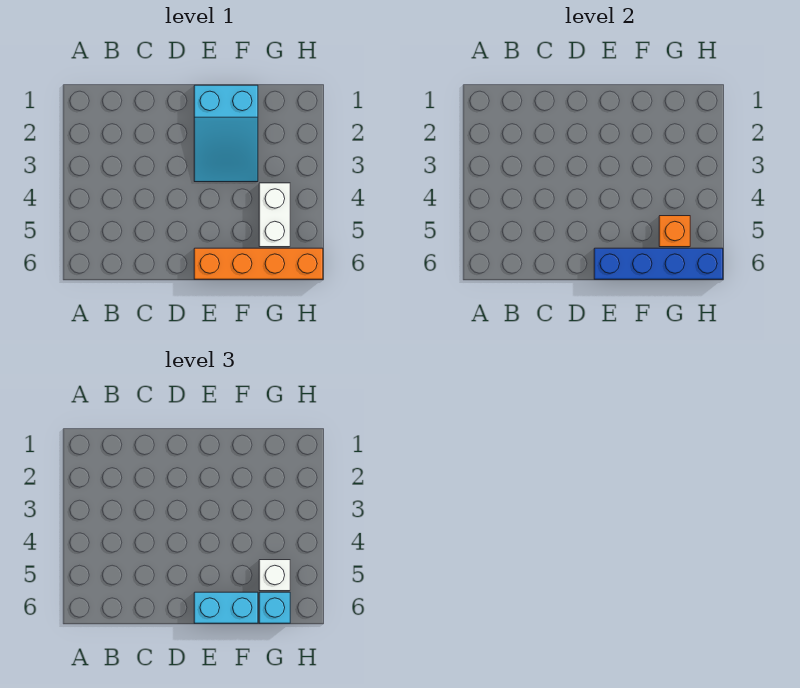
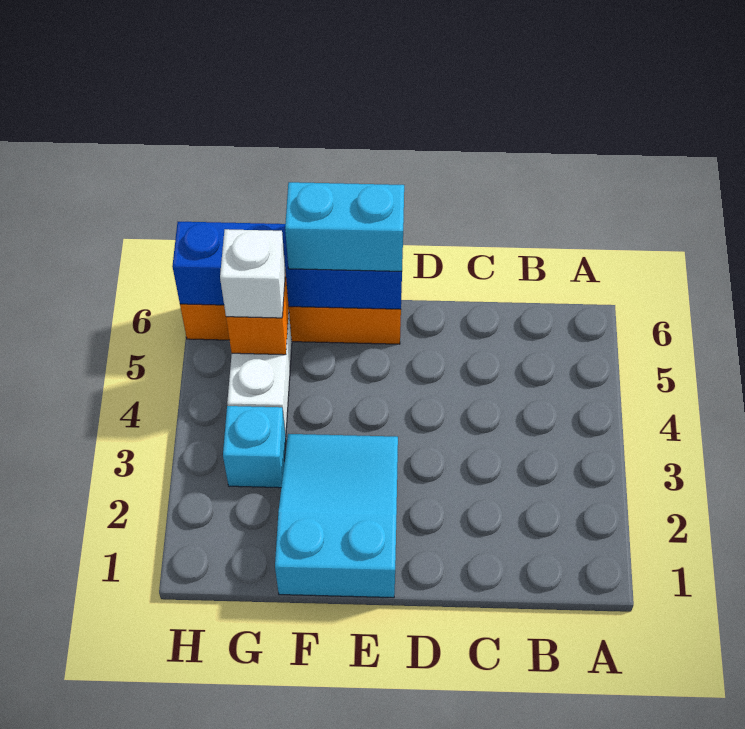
cyan brick G6 level 3 -> cyan brick G3 level 1

